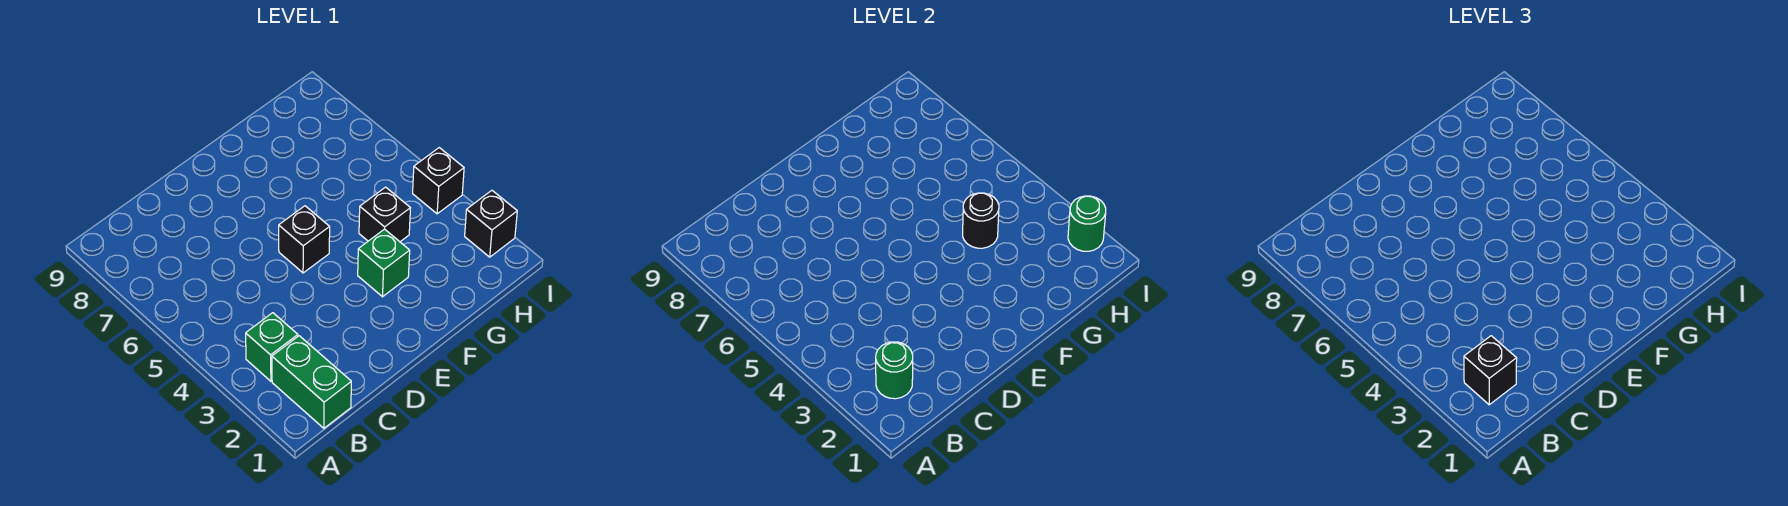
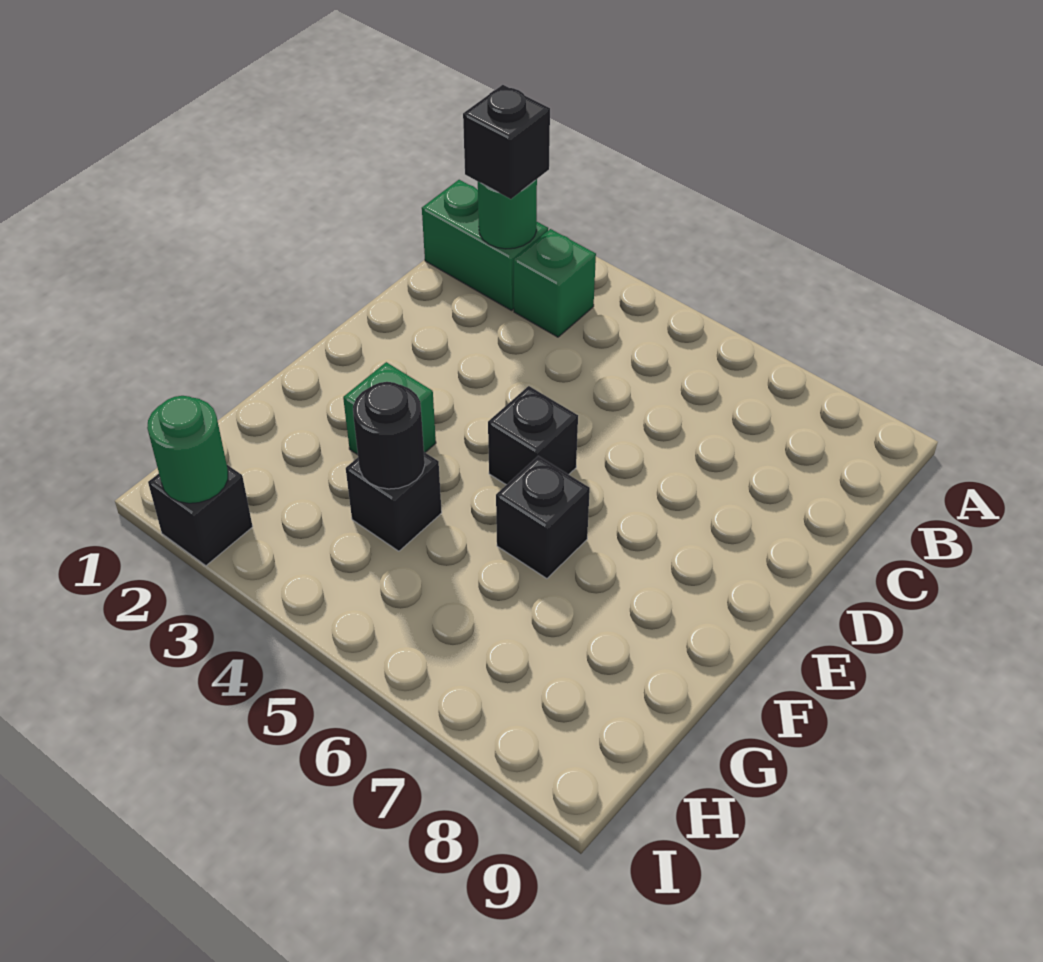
black brick I4 level 1 -> black brick F6 level 1

